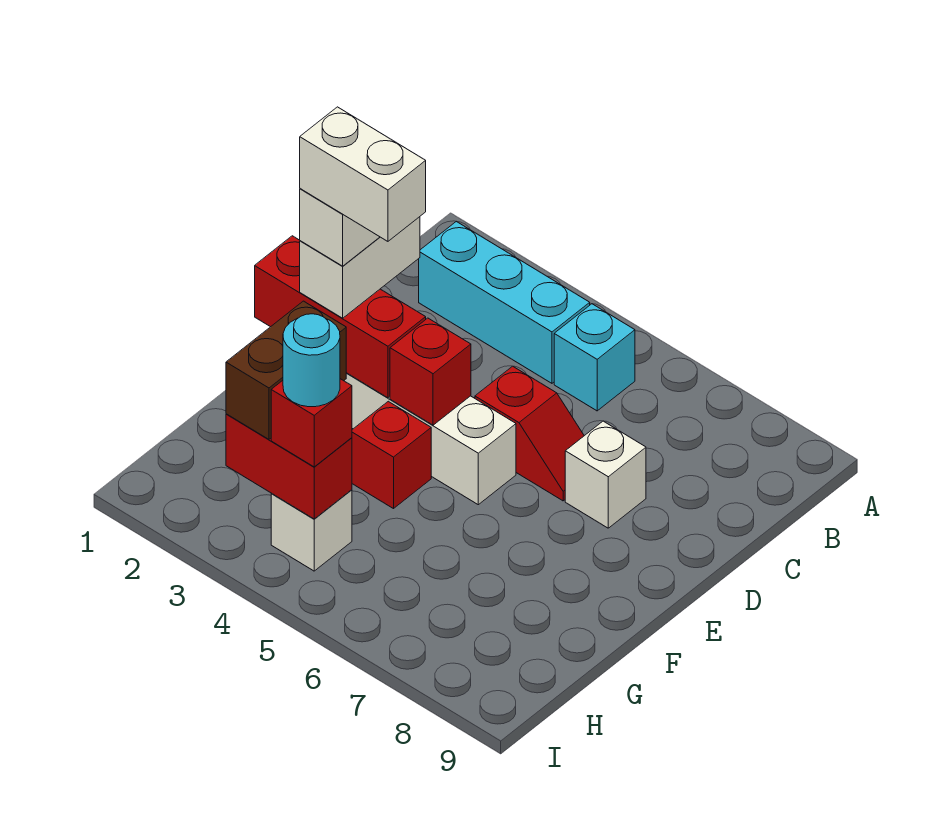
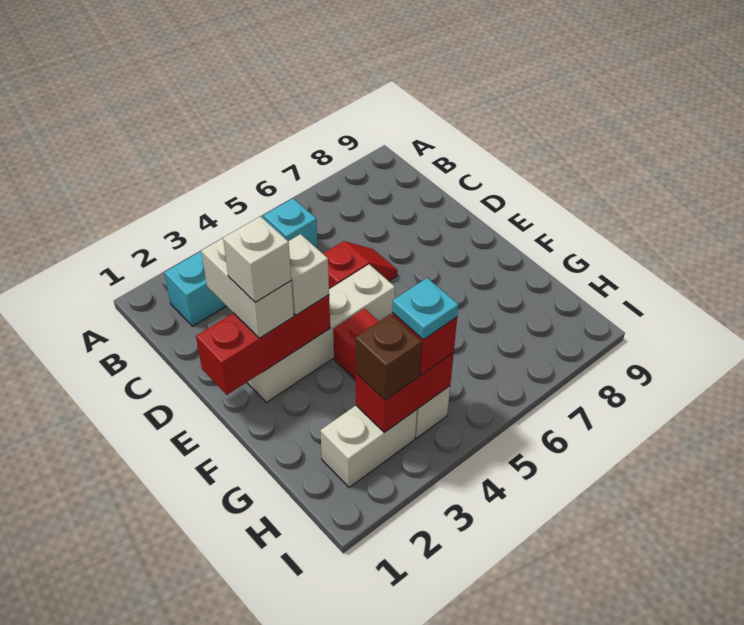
white brick D7 level 1 -> white brick E3 level 3
white brick E2:E3 level 5 -> white brick H2:H3 level 1
red brick E4 level 2 -> none
brown brick G3:H3 level 3 -> brown brick H3 level 3
cyan round brick H4 level 4 -> cyan plate H4 level 4

